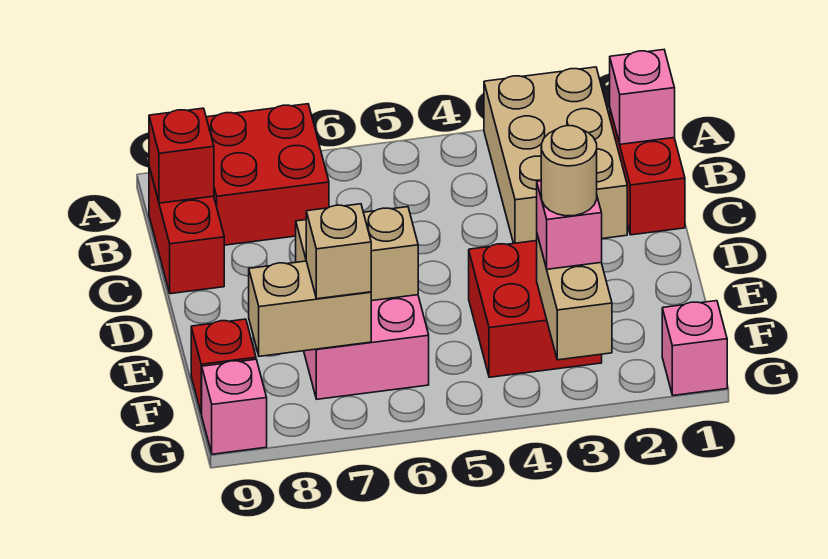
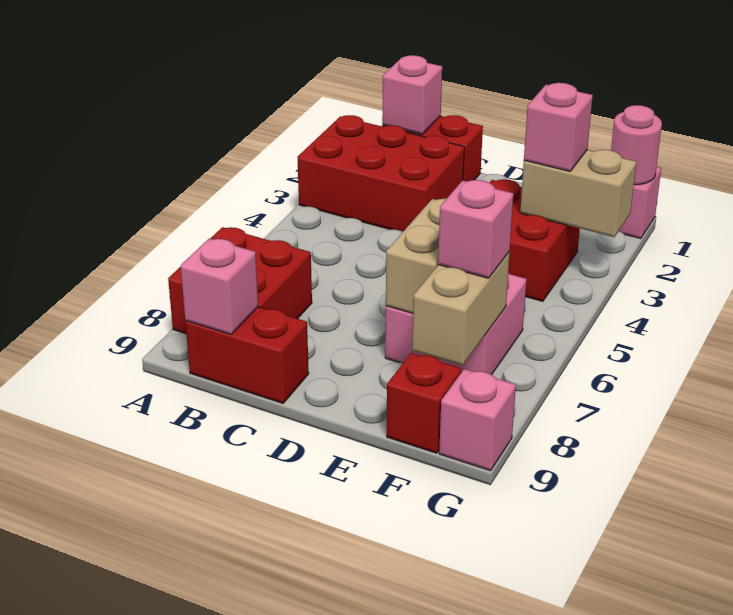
tan brick A2:C3 level 1 -> red brick A2:C3 level 1
red brick B9 level 2 -> pink brick B9 level 2
tan round brick F3 level 4 -> none
tan brick F7 level 3 -> pink brick F7 level 3
none -> pink round brick G1 level 2

